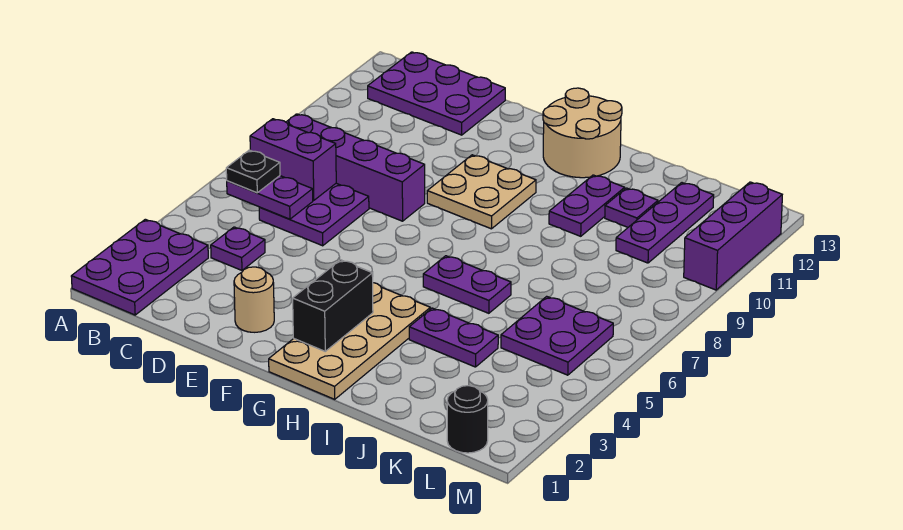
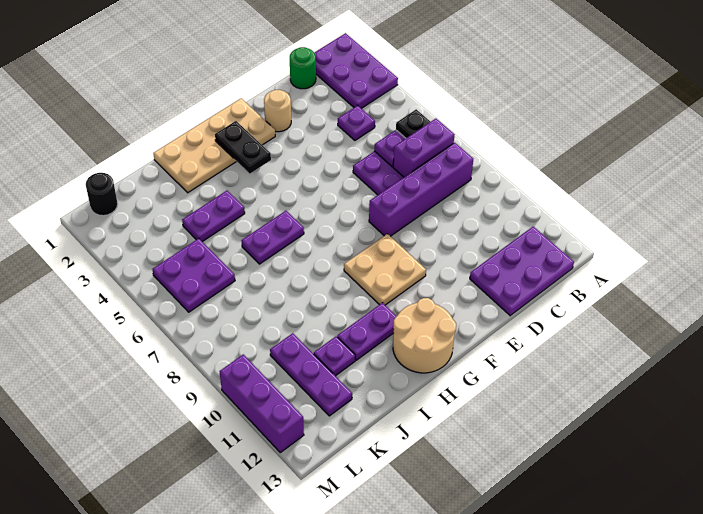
none -> green round brick C1 level 1
tan plate G1:H4 level 1 -> tan plate F1:I2 level 1
black brick G2:G3 level 2 -> black plate G2:G3 level 2
purple plate I10:I11 level 1 -> purple plate H11:I11 level 1

